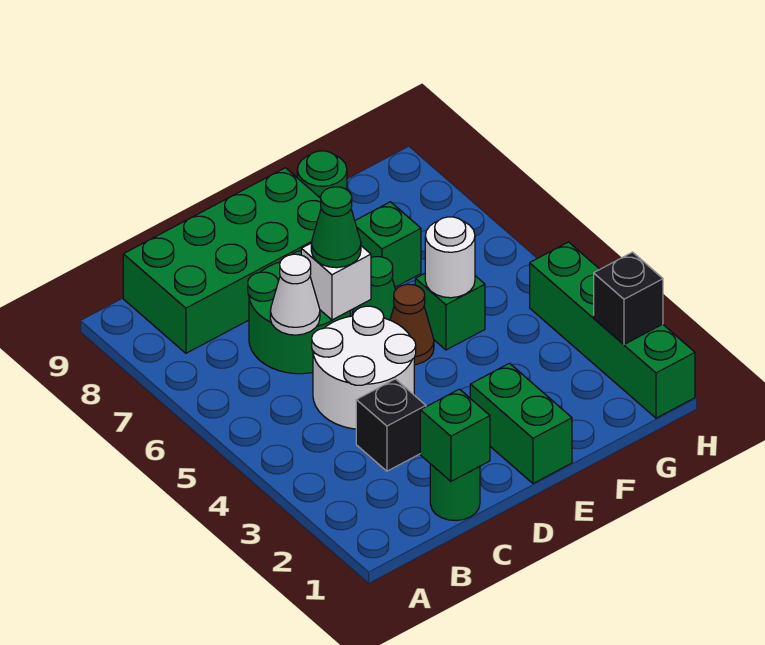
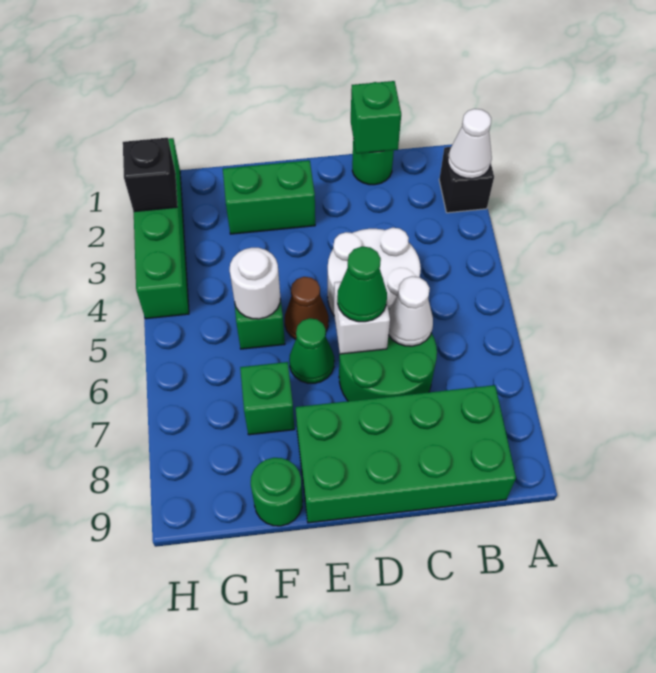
none -> white cone A2 level 2
black brick C3 level 1 -> black brick A2 level 1
green brick E1:E2 level 1 -> green brick E2:F2 level 1

